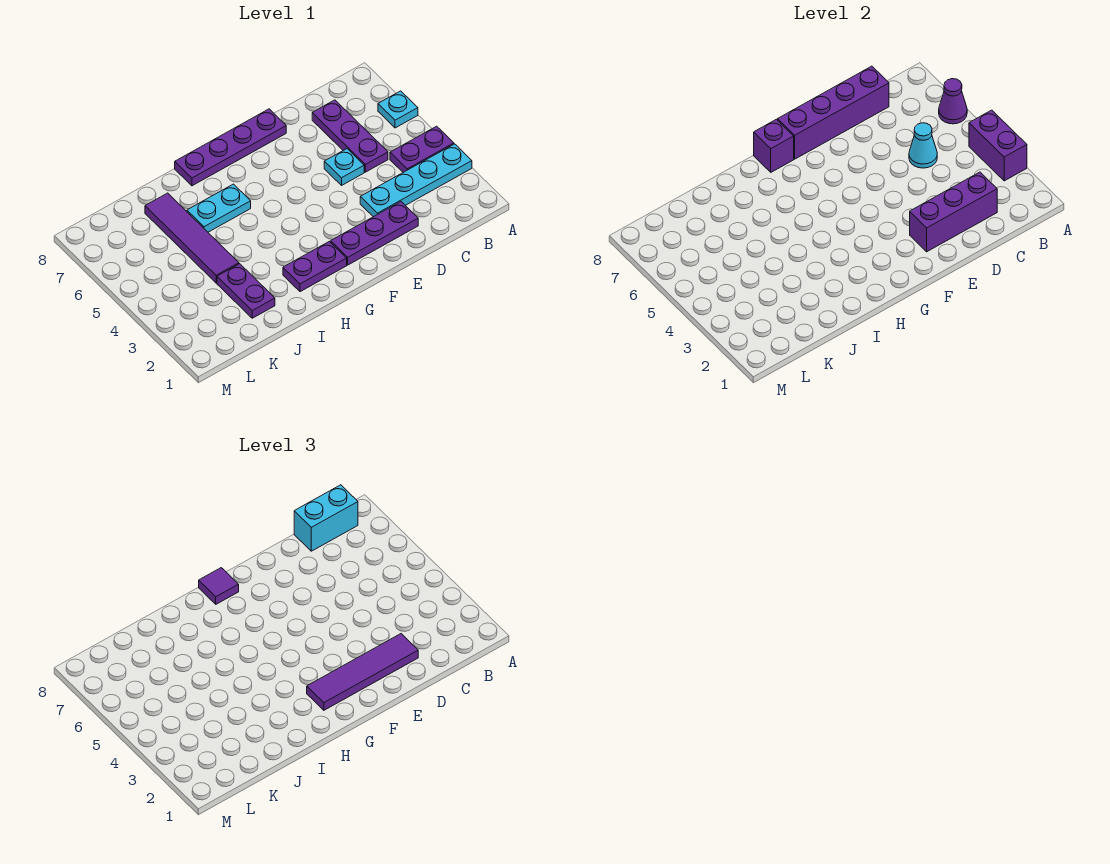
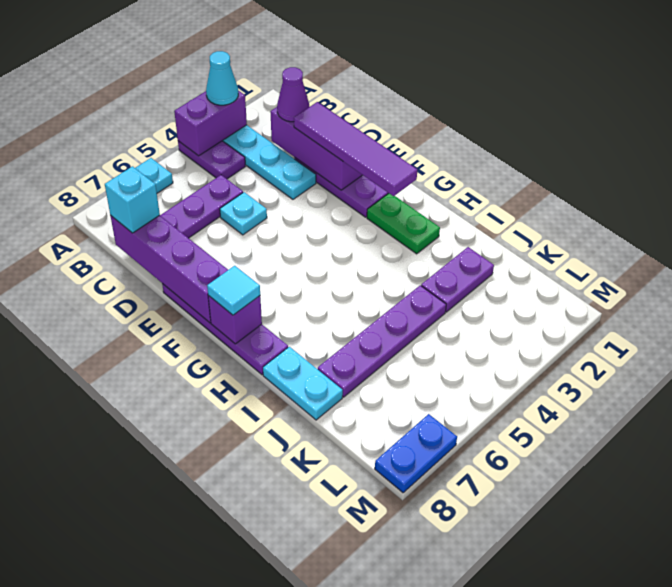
purple cone A6 level 2 -> purple cone C2 level 3
cyan brick B8:C8 level 3 -> cyan brick C8 level 3
cyan cone C5 level 2 -> cyan cone A3 level 3
purple plate G2:H2 level 1 -> green plate G2:H2 level 1
purple tile G8 level 3 -> cyan tile G8 level 3
cyan plate H6:I6 level 1 -> cyan plate I8:J8 level 1
purple tile J4:J7 level 1 -> purple plate J4:J7 level 1
none -> blue plate M7:M8 level 1

